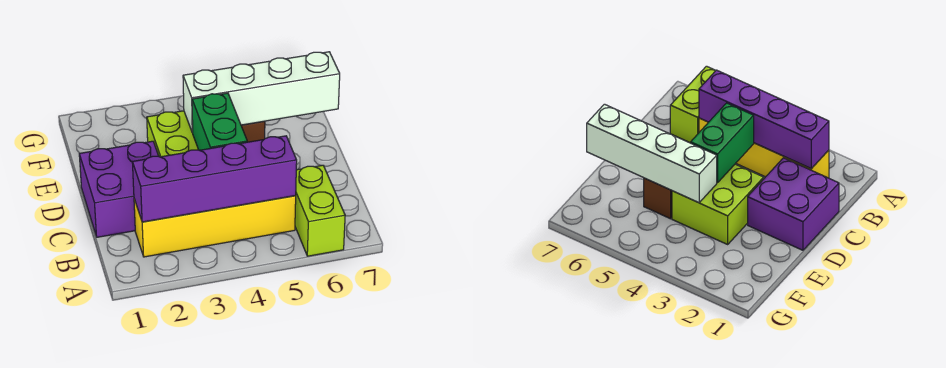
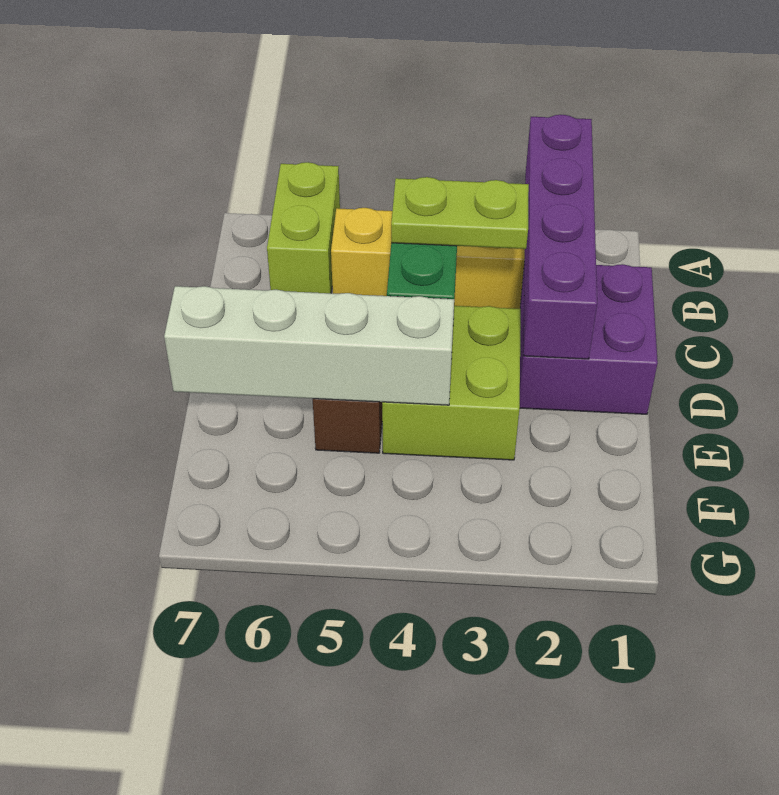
purple brick B2:B5 level 2 -> purple brick A2:D2 level 2
none -> lime plate C3:C4 level 3

